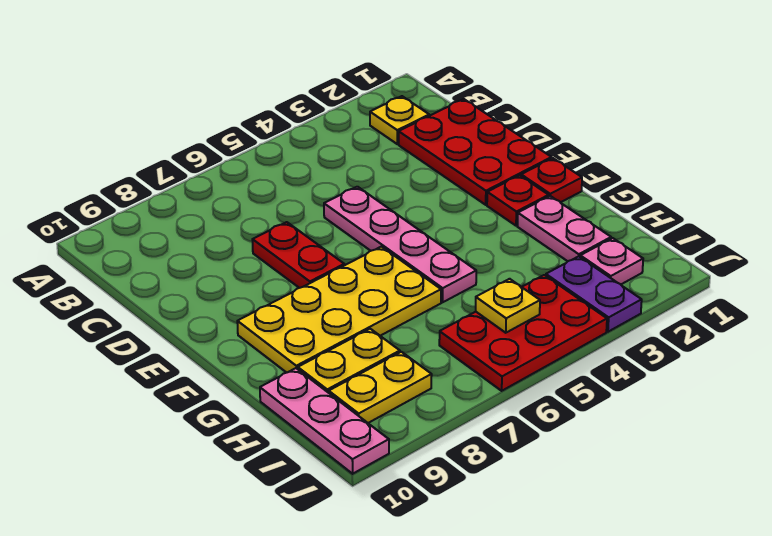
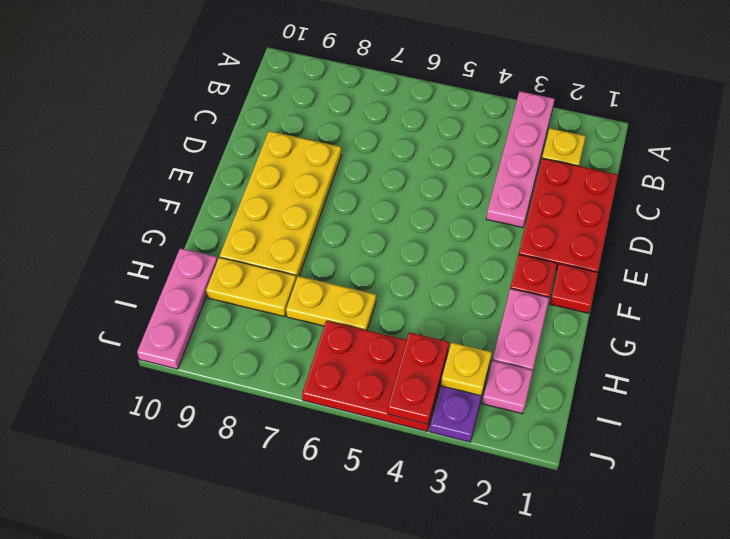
pink plate D5:G5 level 1 -> pink plate A3:D3 level 1
red plate D7:E7 level 1 -> red plate I4:J4 level 2
yellow plate F6:G9 level 1 -> yellow plate D8:G9 level 1
yellow plate I5 level 2 -> yellow plate I3 level 2
yellow plate I8:I9 level 1 -> yellow plate H6:H7 level 1

